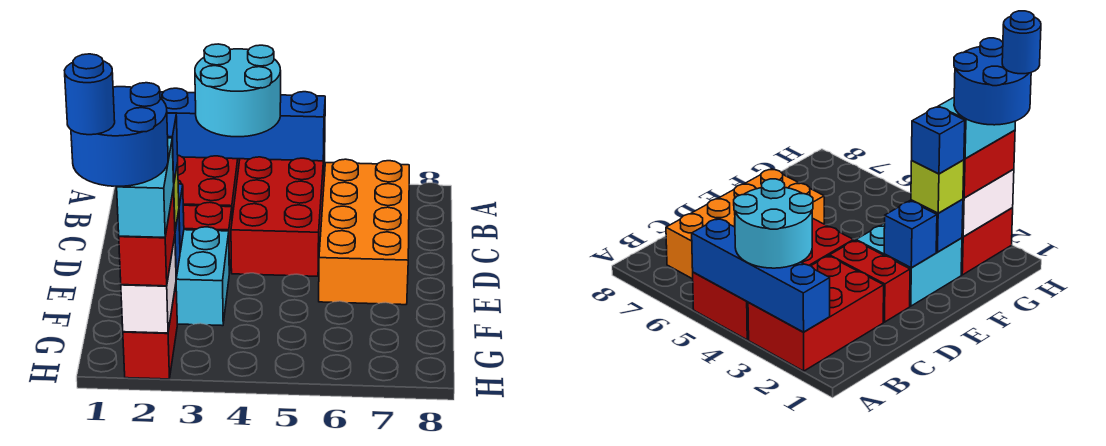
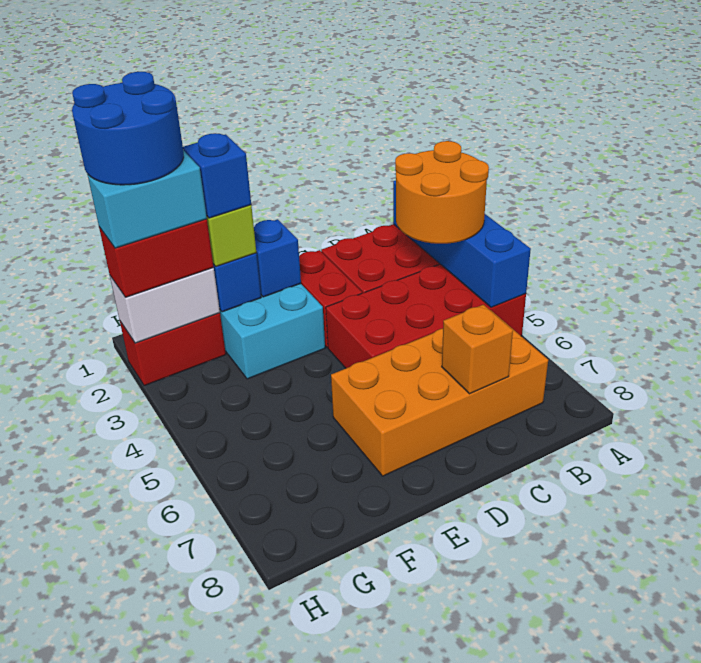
cyan round brick A3:B4 level 3 -> orange round brick A3:B4 level 3
none -> orange brick C7 level 2
blue round brick H1 level 6 -> none

